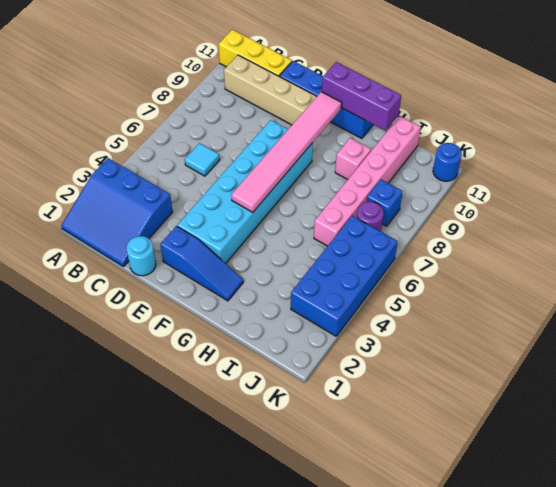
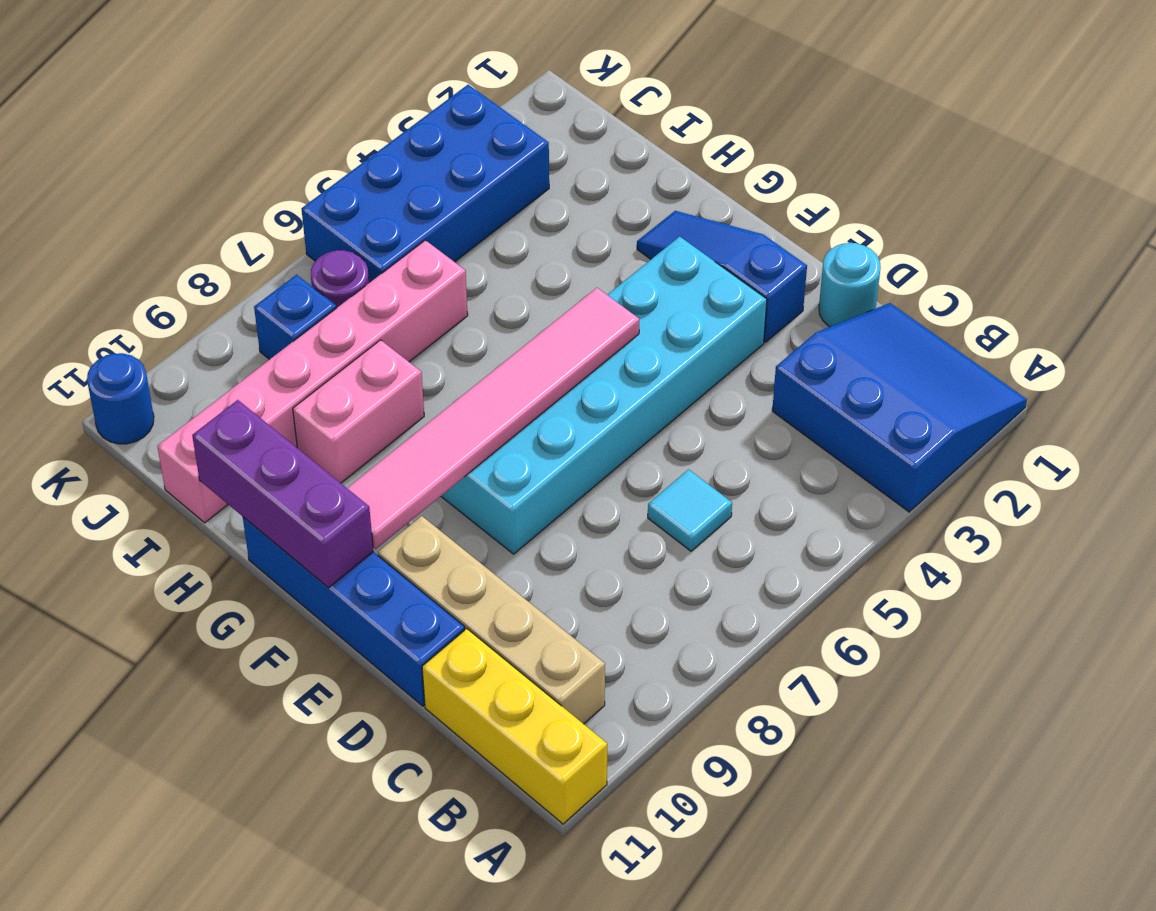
pink brick H9 level 1 -> pink brick H8:H9 level 1

